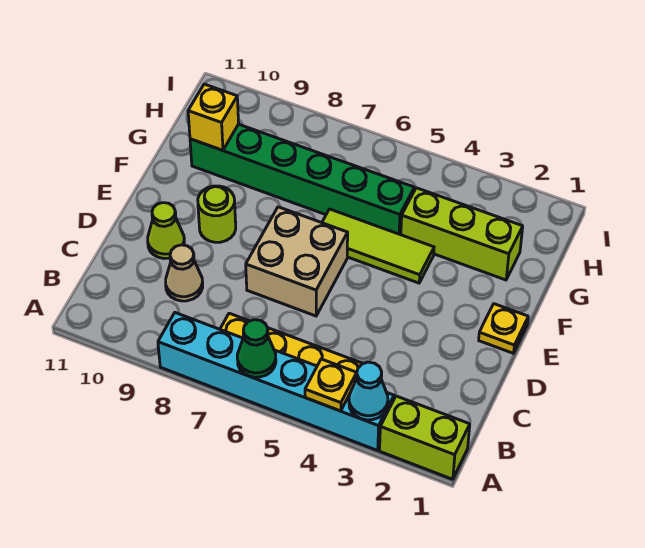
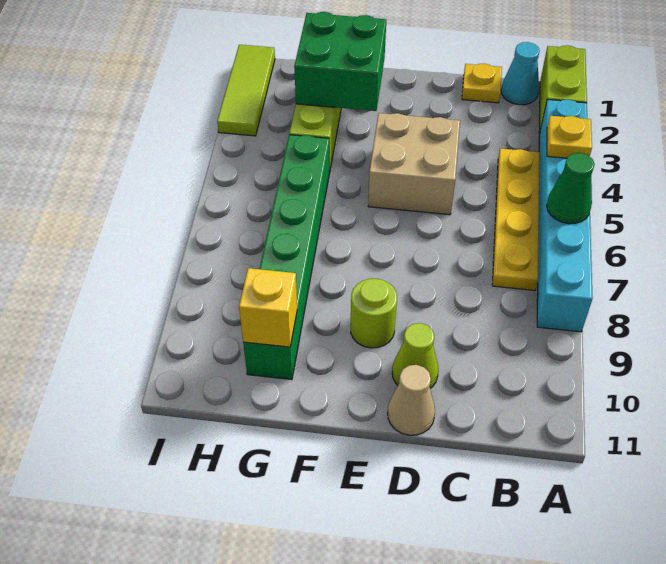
cyan cone A3 level 2 -> cyan cone B1 level 1
tan cone C9 level 1 -> tan cone D11 level 1
tan brick D6:E7 level 1 -> tan brick D4:E5 level 1
yellow plate E1 level 1 -> yellow plate C1 level 1
none -> green brick F2:G3 level 2
lime tile F4:F6 level 1 -> lime tile I1:I3 level 1

